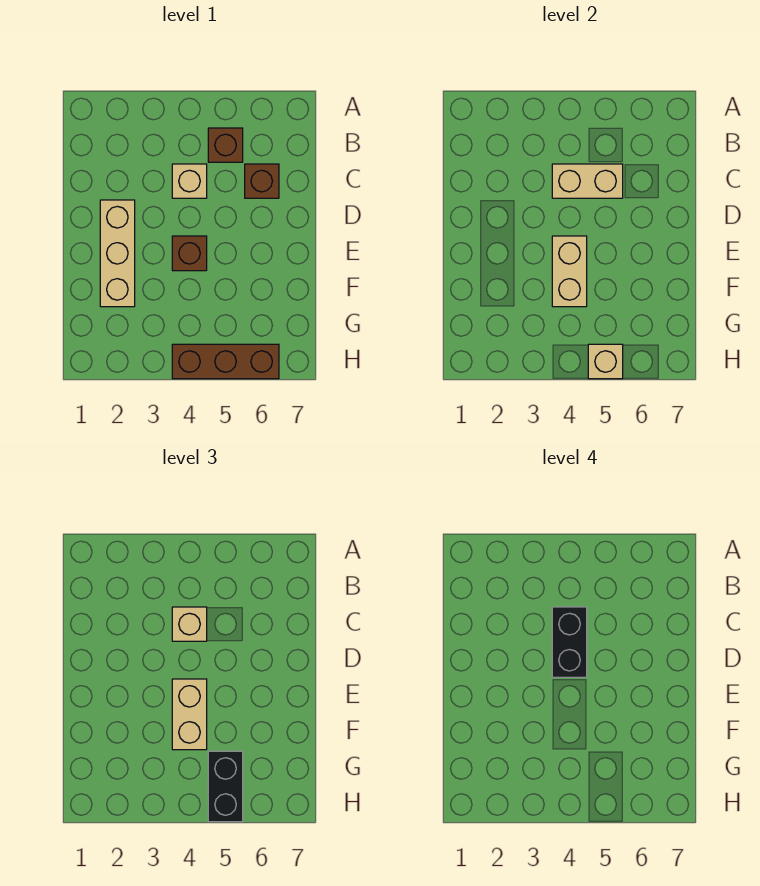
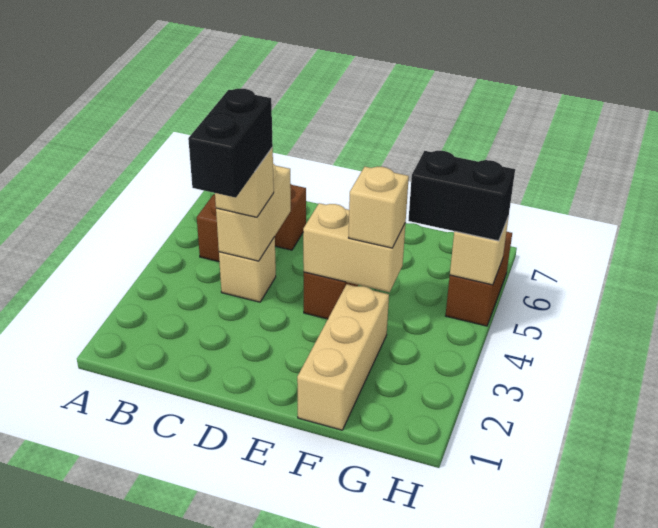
black brick C4:D4 level 4 -> black brick C3:C4 level 4
tan brick D2:F2 level 1 -> tan brick F1:F3 level 1
tan brick E4:F4 level 3 -> tan brick F4 level 3
brown brick H4:H6 level 1 -> brown brick H5:H6 level 1

